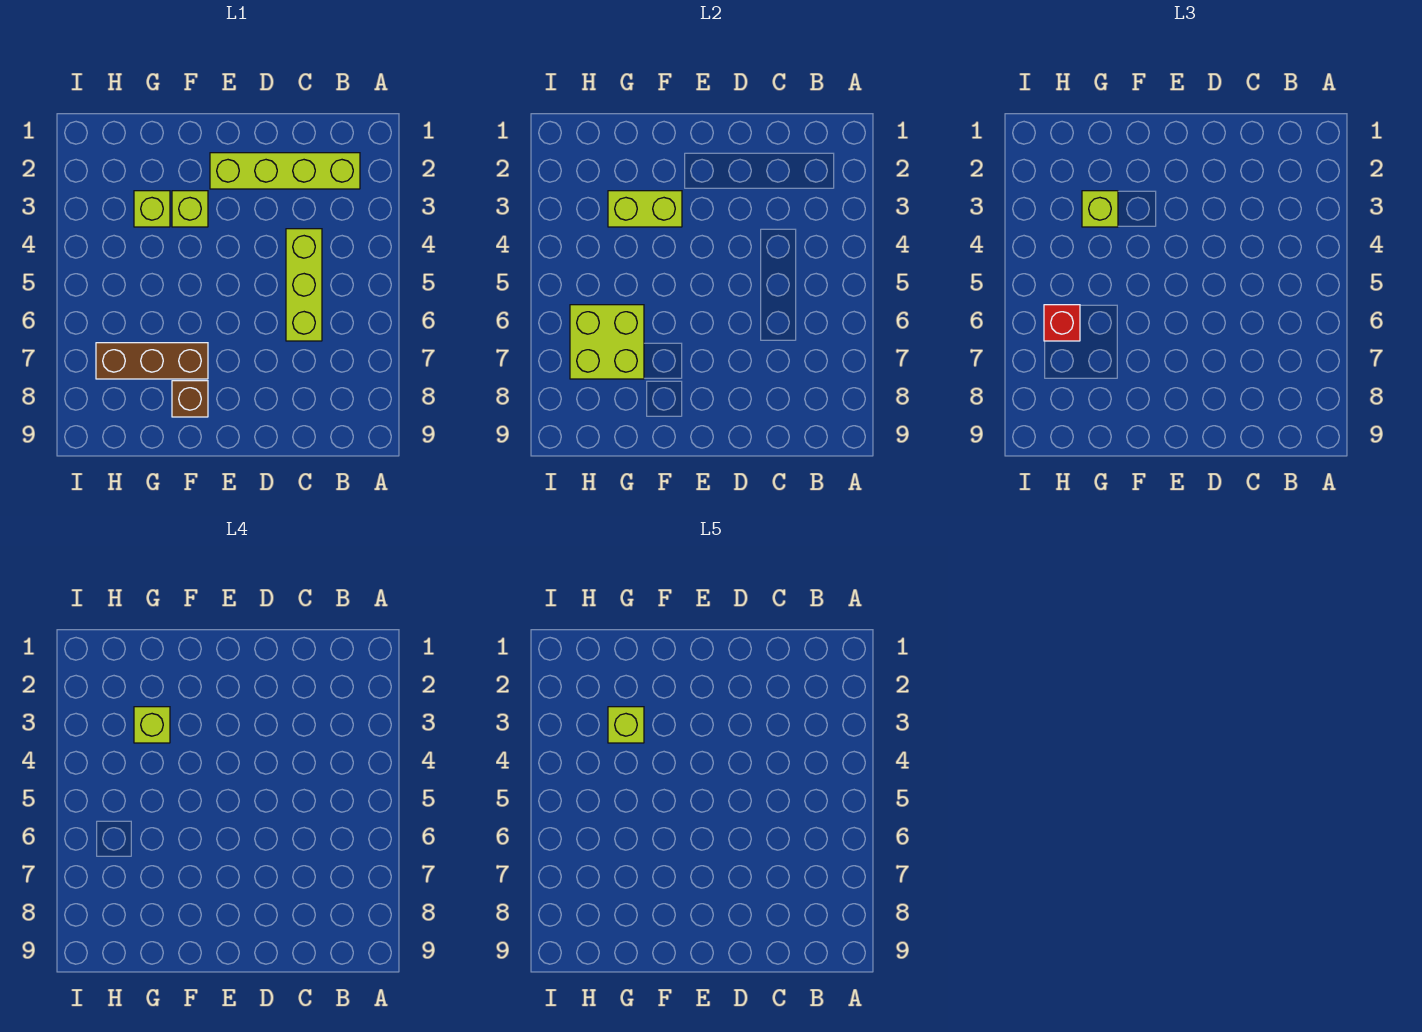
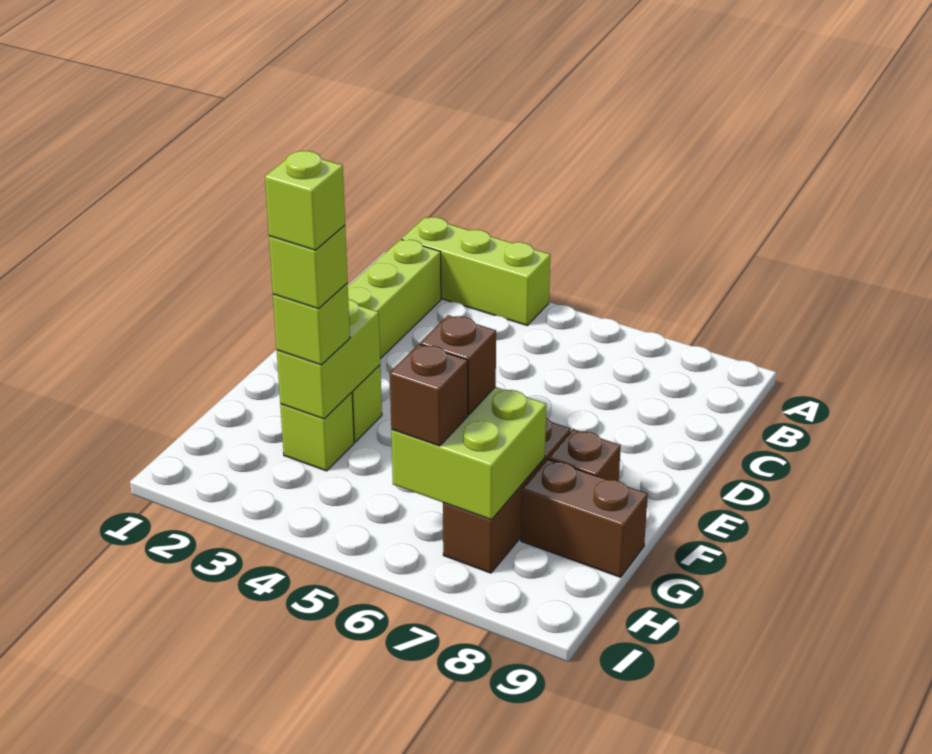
lime brick C4:C6 level 1 -> lime brick A2:A4 level 1
none -> brown brick G6 level 3
none -> brown brick G8:G9 level 1
red brick H6 level 3 -> brown brick H6 level 3

